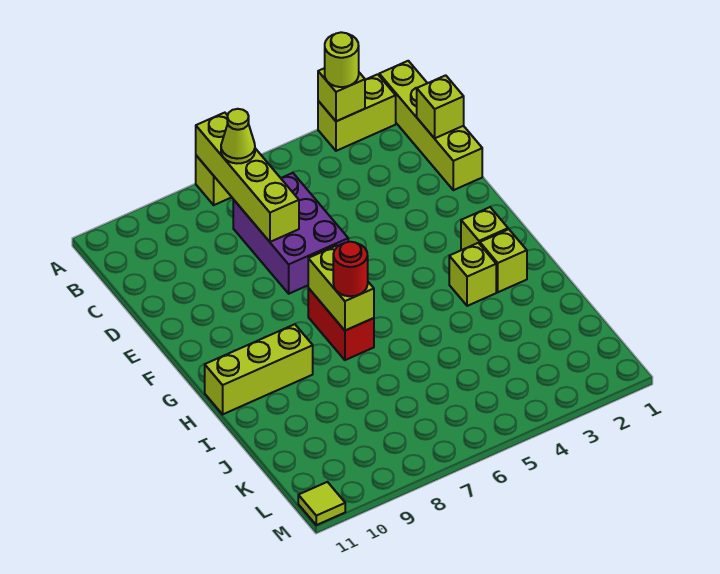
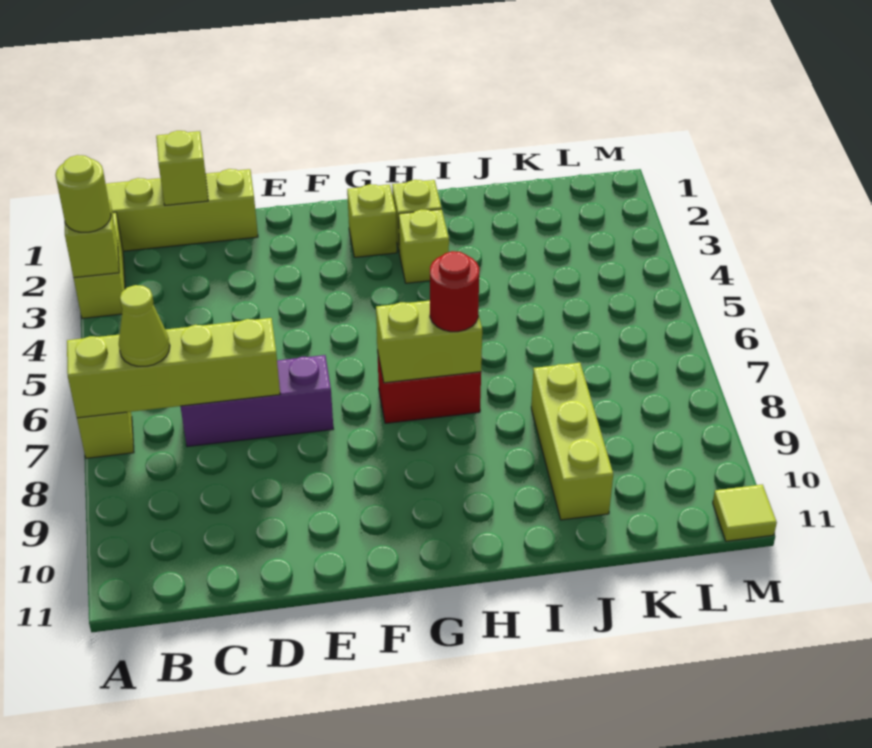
purple brick C6:E7 level 1 -> purple brick C7:E7 level 1
lime brick H9:H11 level 1 -> lime brick J8:J10 level 1

